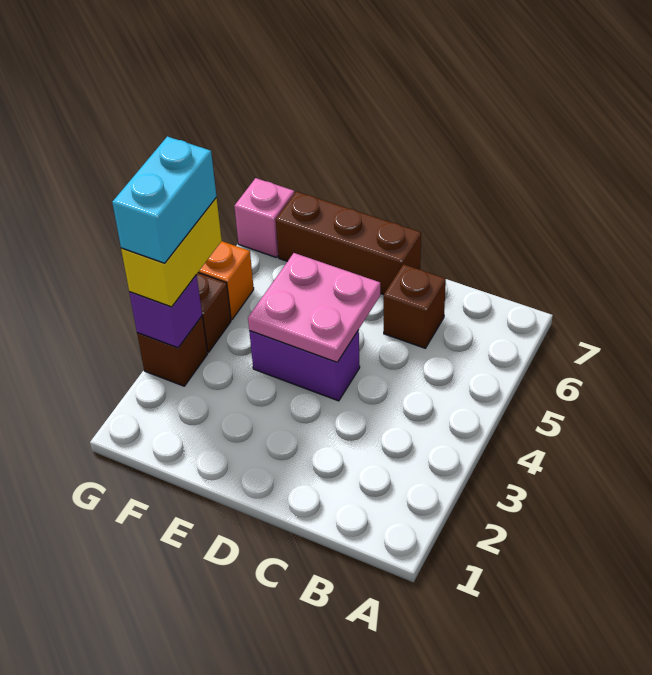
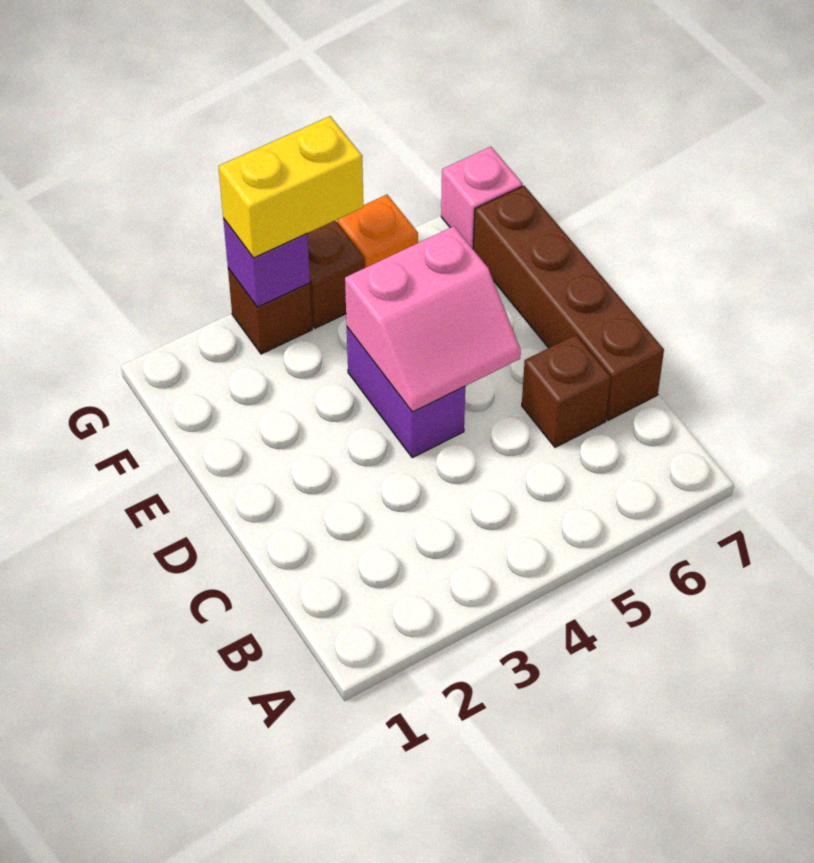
pink plate D4:E5 level 2 -> pink slope D4:E5 level 2 top E
brown brick D7:F7 level 1 -> brown brick C7:F7 level 1
cyan brick G3:G4 level 4 -> none

